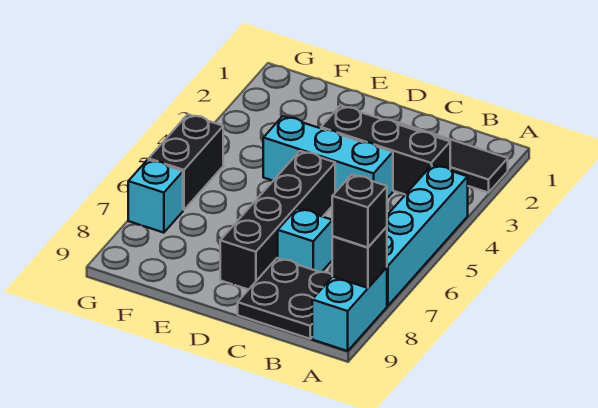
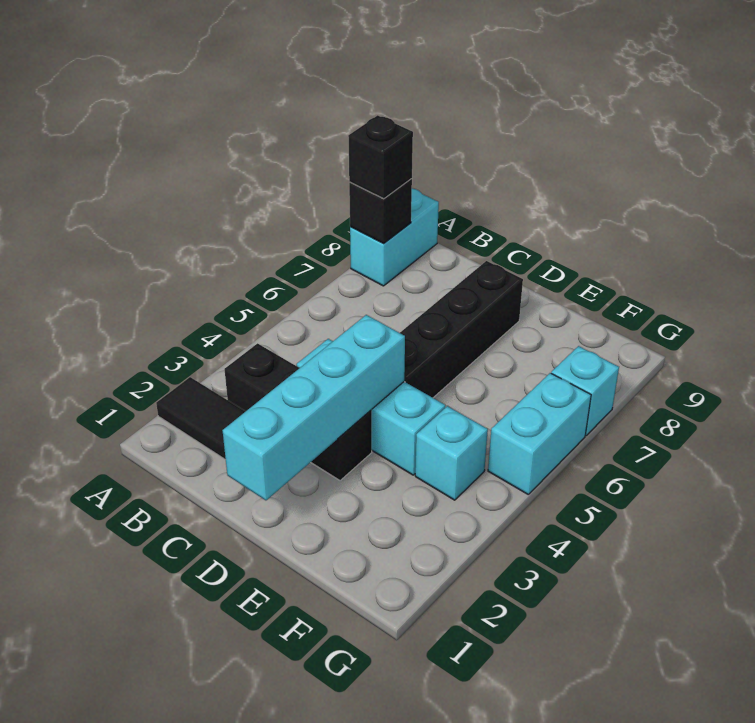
cyan brick A4:A7 level 1 -> cyan brick D1:D4 level 2
black plate B8:C9 level 1 -> none
cyan brick C7 level 1 -> cyan brick F4 level 1
black brick G5:G6 level 1 -> cyan brick G5:G6 level 1

